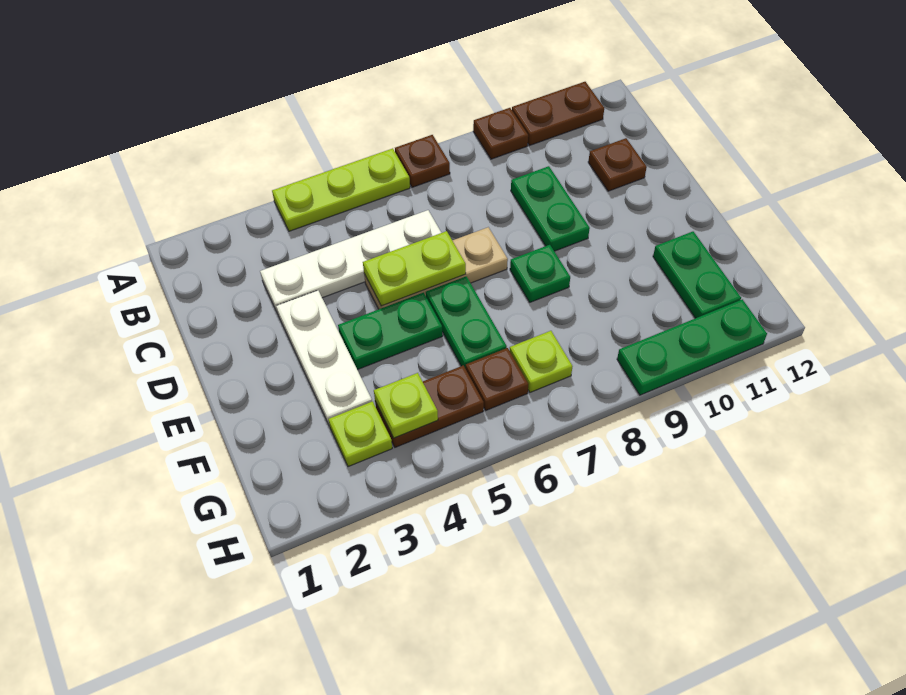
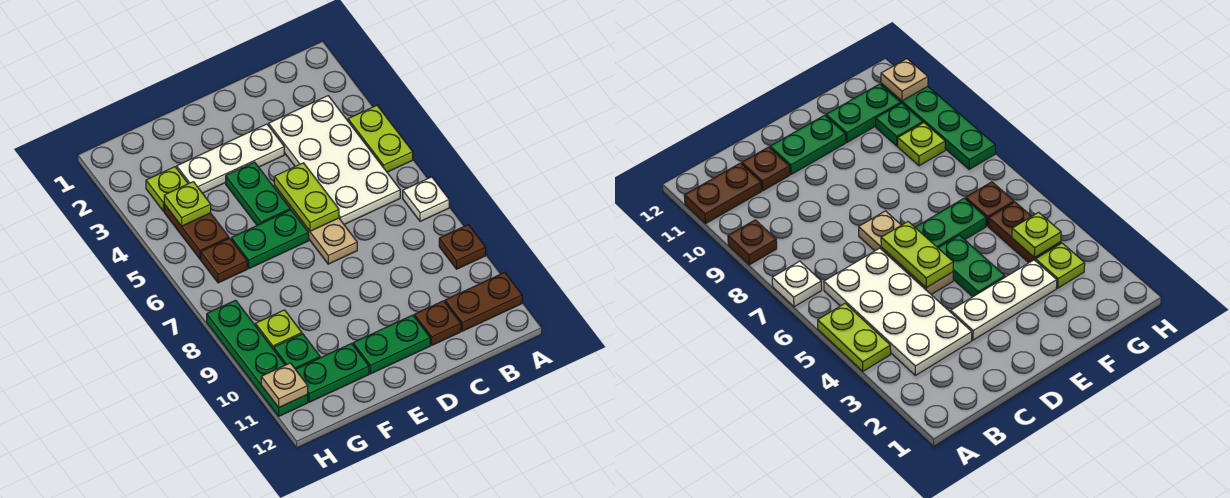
lime plate A4:A6 level 1 -> lime plate A4:A5 level 1
brown plate A7 level 1 -> white plate A7 level 1
brown plate A10:A11 level 1 -> brown plate A11:B11 level 1
white plate C3:C6 level 1 -> white plate B3:C6 level 1
green plate C9:D9 level 1 -> green plate D11:E11 level 1
green plate E8 level 1 -> green plate G10 level 1
lime plate G7 level 1 -> lime plate G9 level 1
green plate H9:H11 level 1 -> green plate H8:H11 level 1
none -> tan plate H11 level 2

